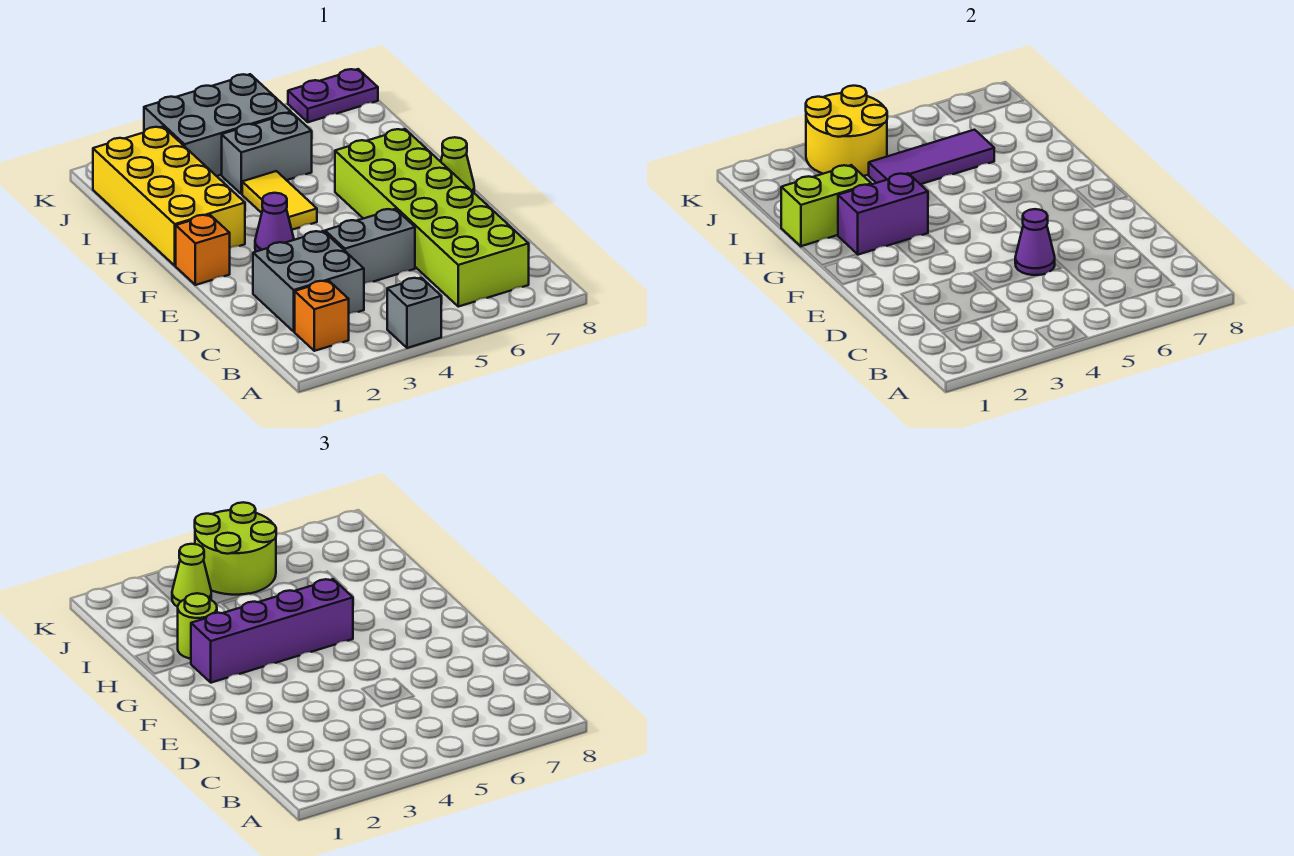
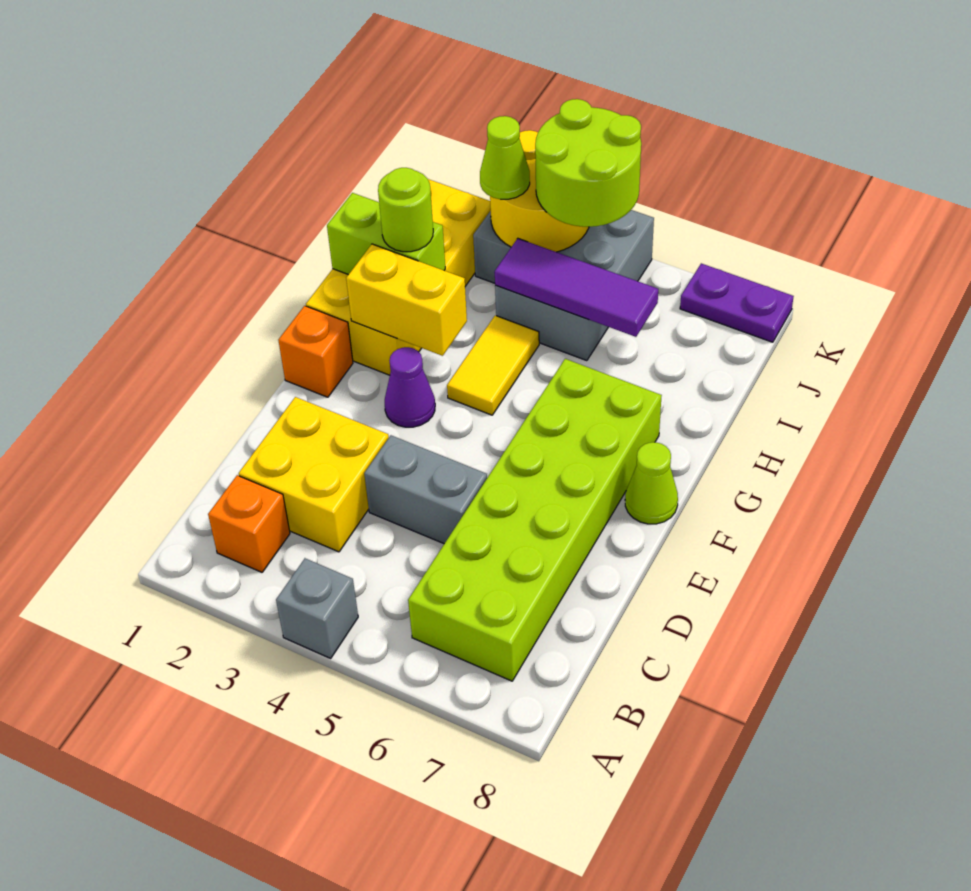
grey brick C2:D3 level 1 -> yellow brick C2:D3 level 1
purple cone D5 level 2 -> none
purple brick G2:G3 level 2 -> yellow brick G2:G3 level 2
purple brick G2:G5 level 3 -> none

